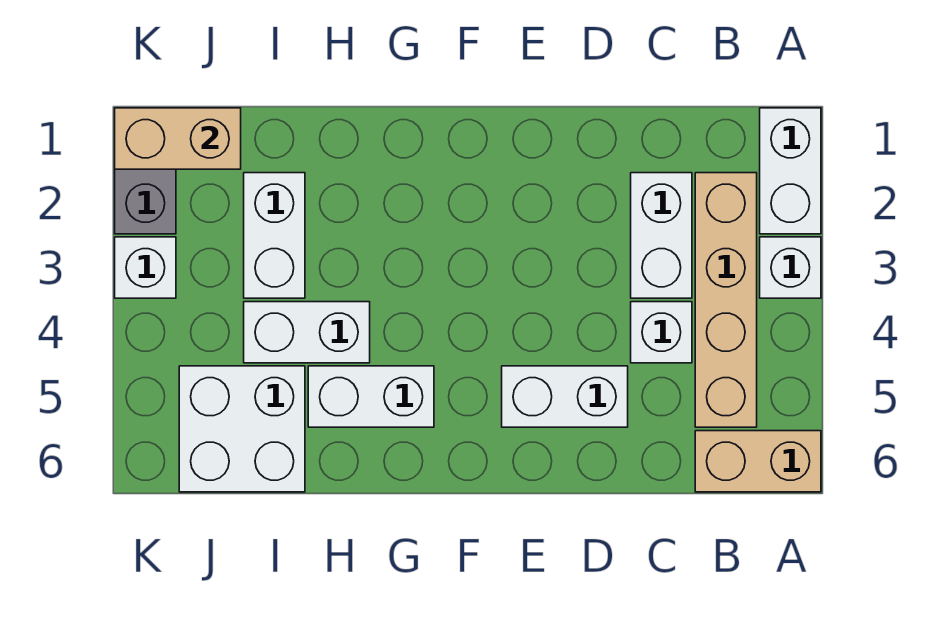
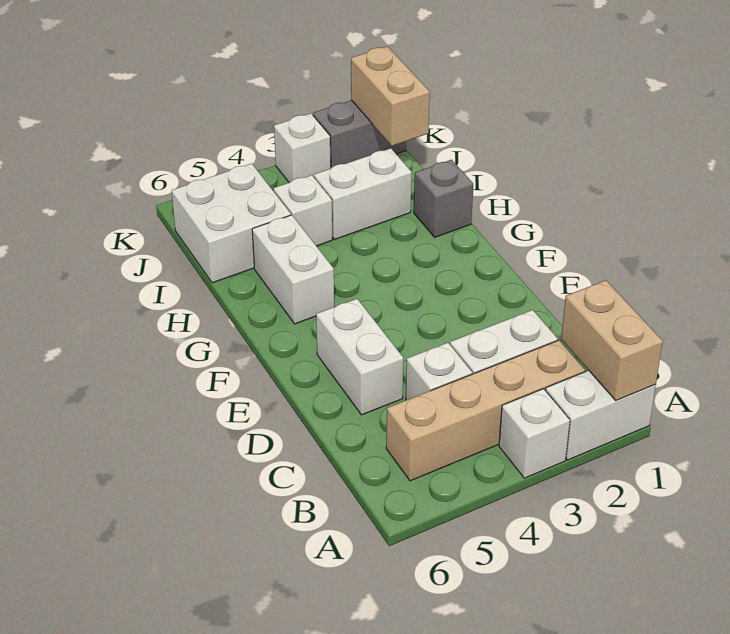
tan brick A6:B6 level 1 -> tan brick A1:B1 level 2
none -> grey brick H1 level 1
white brick H4:I4 level 1 -> white brick I4 level 1

